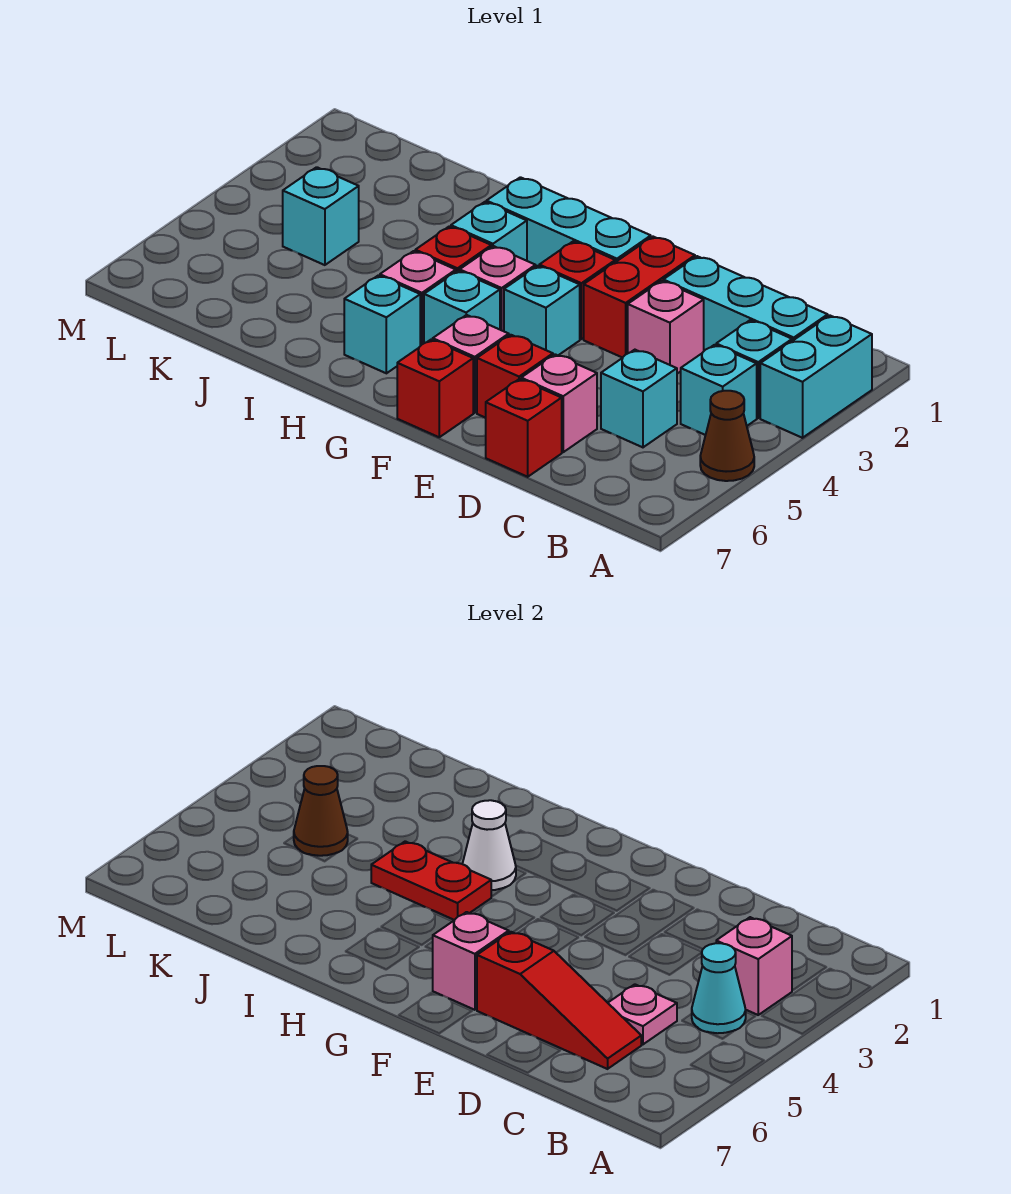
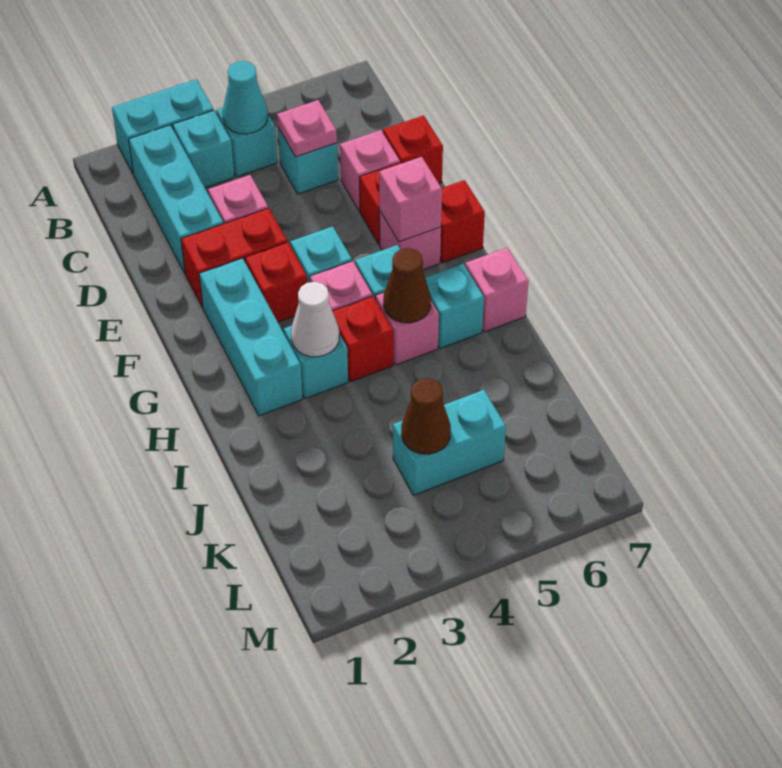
brown cone A5 level 1 -> brown cone H5 level 2
pink brick B3 level 2 -> pink brick H7 level 1
red slope C6:E6 level 2 top E -> none
red plate H4:I4 level 2 -> none
cyan brick K4 level 1 -> cyan brick K4:K5 level 1

